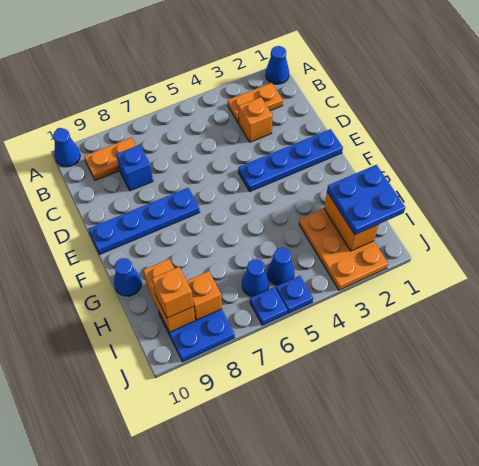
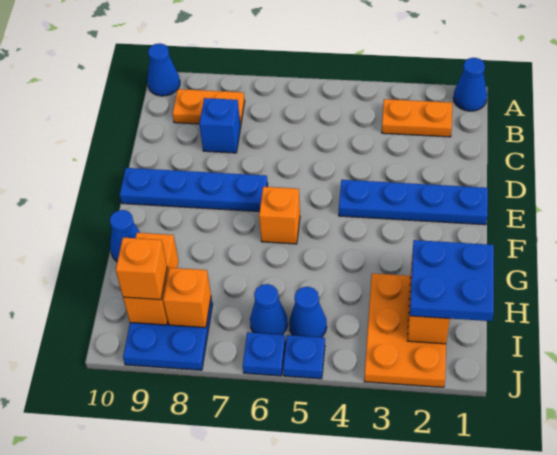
orange brick C3 level 1 -> orange brick F6 level 1

